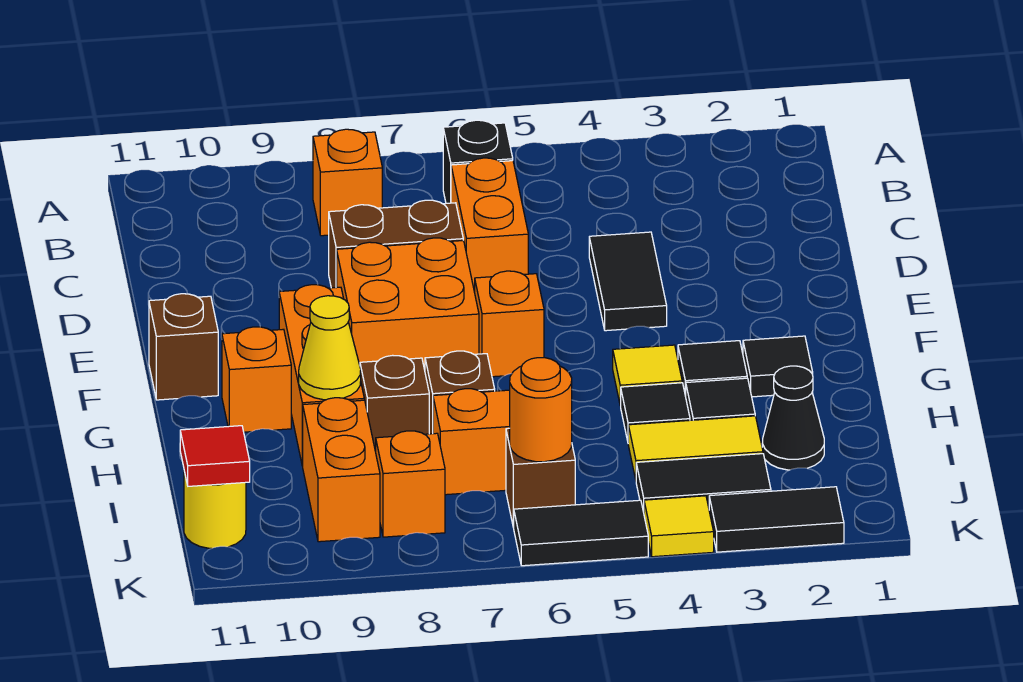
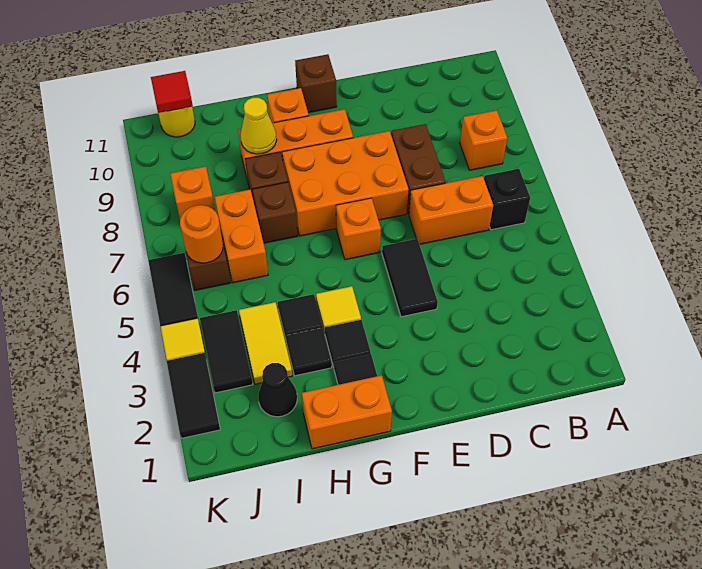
black tile D4:E4 level 1 -> black tile E4:E5 level 1
orange brick E7:F8 level 1 -> orange brick E7:G8 level 1
orange brick I9:J9 level 1 -> orange brick G1:H1 level 1

